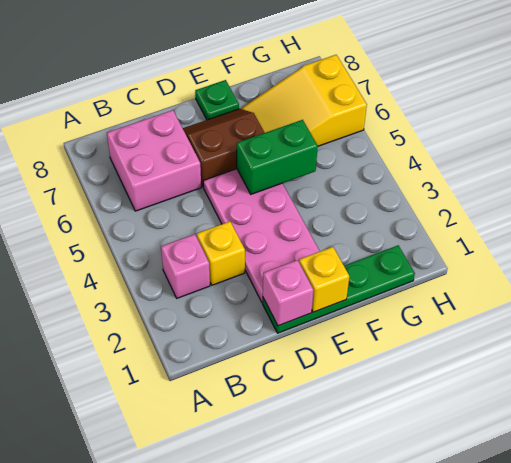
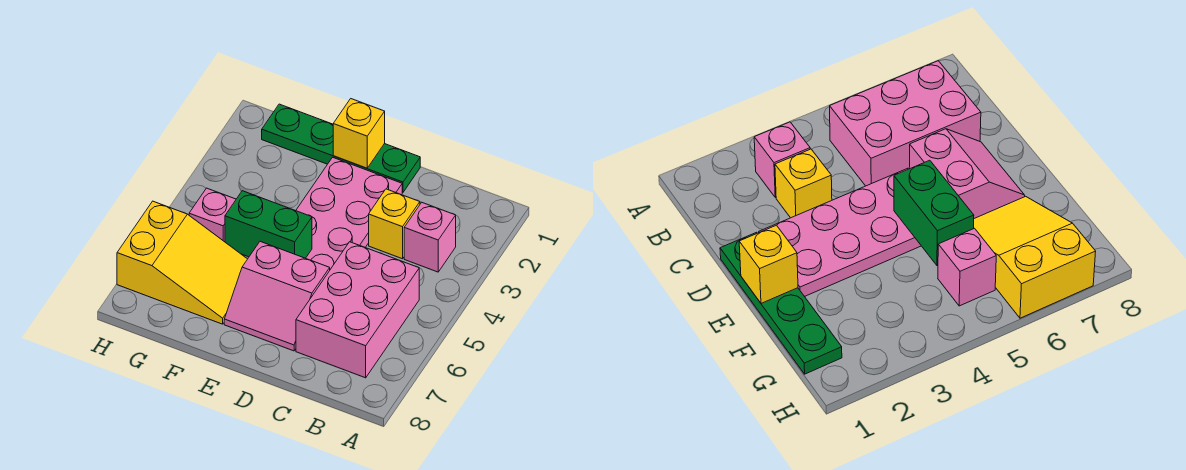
pink brick B6:C7 level 1 -> pink brick B5:C7 level 1
pink brick D1 level 2 -> pink brick G5 level 1
brown slope D6:E7 level 1 top 6 -> pink slope D6:E7 level 1 top 6
green plate E8 level 1 -> none

